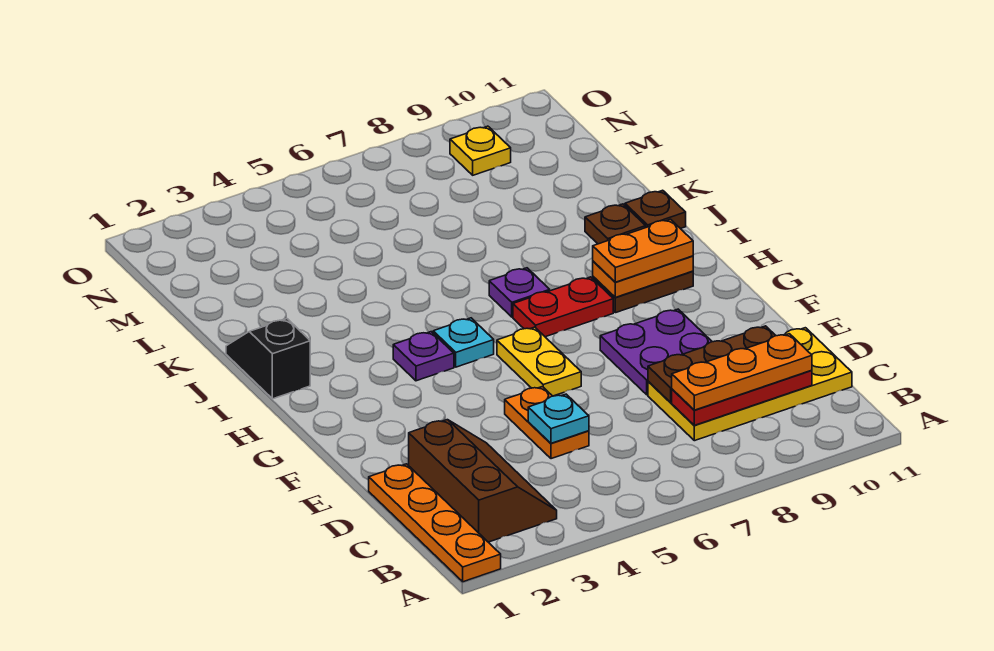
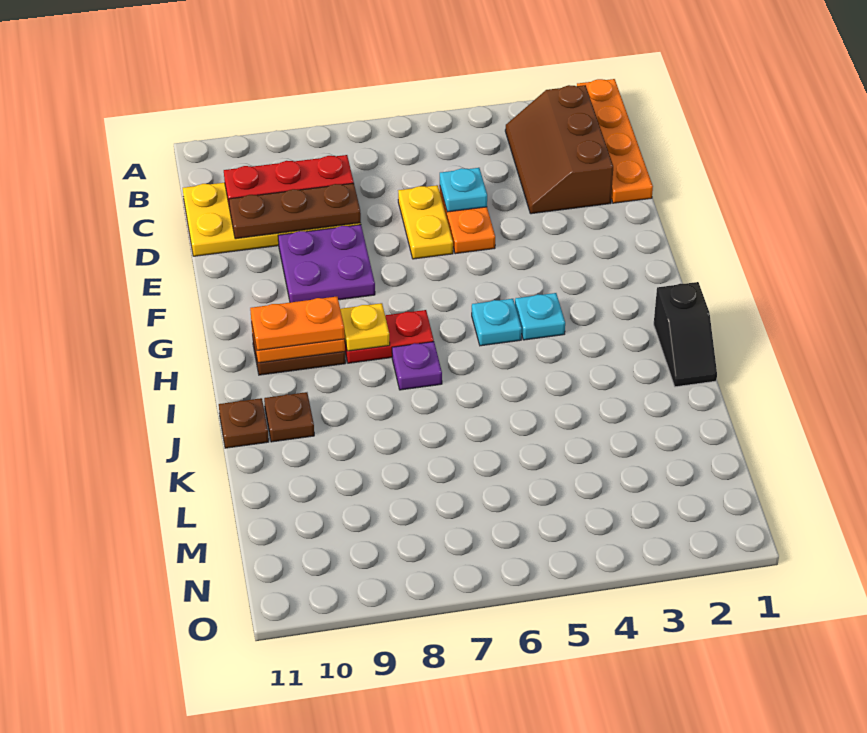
orange plate C8:C10 level 3 -> none
yellow plate F6:G6 level 1 -> yellow plate D6:E6 level 1
purple plate H4 level 1 -> cyan plate H4 level 1
yellow plate N9 level 1 -> yellow plate H8 level 2

